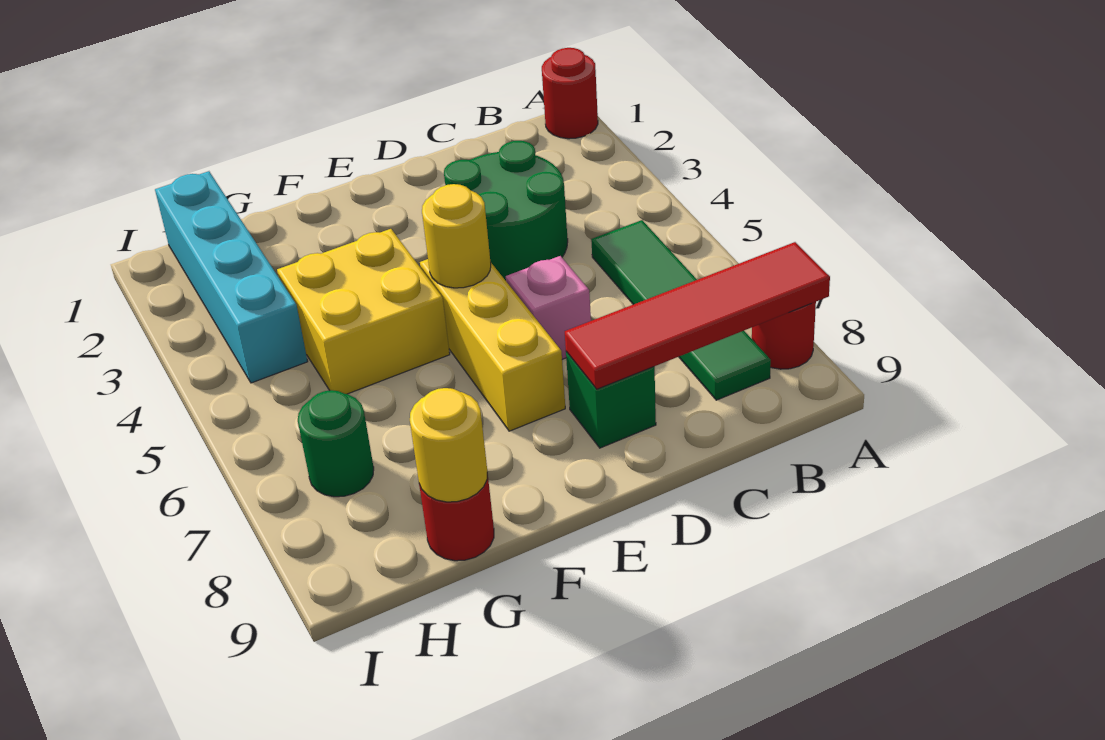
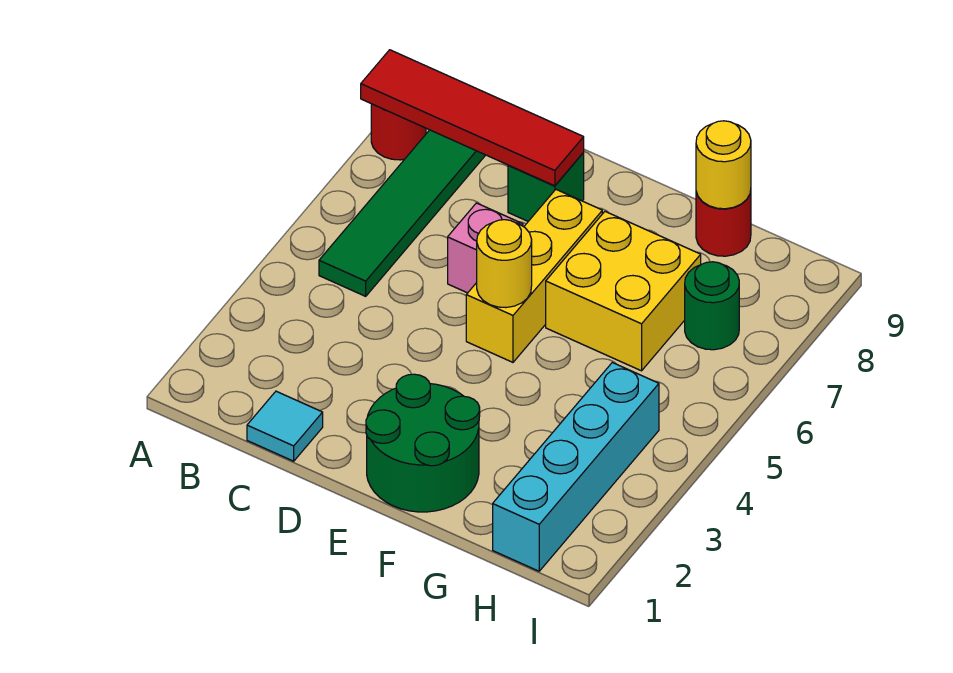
red round brick A1 level 1 -> none
none -> cyan tile C1 level 1
green round brick C3:D4 level 1 -> green round brick E1:F2 level 1
yellow brick F4:G5 level 1 -> yellow brick F6:G7 level 1

